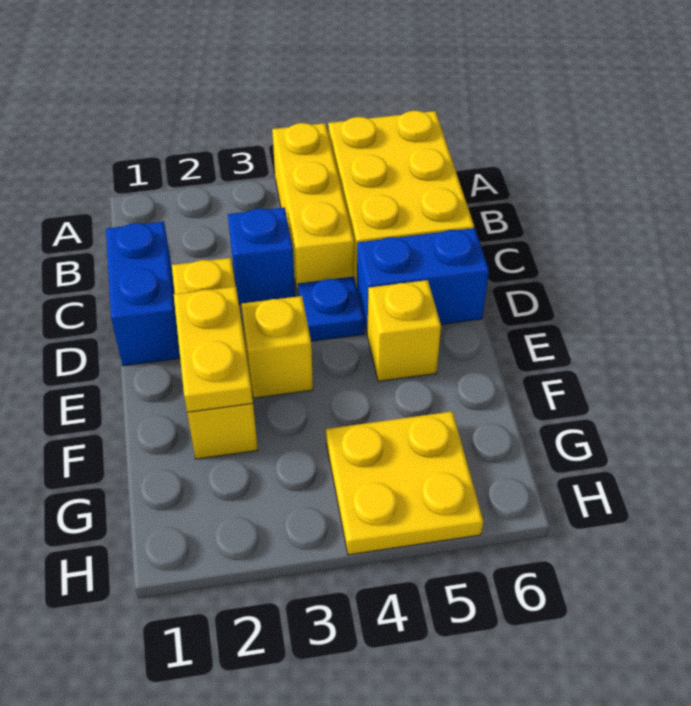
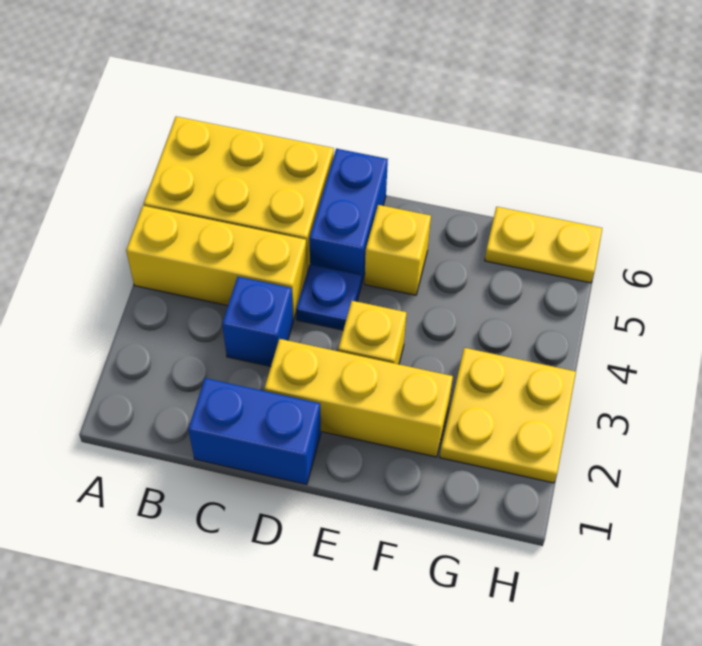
yellow plate E2:F2 level 2 -> yellow plate G6:H6 level 1
yellow plate G4:H5 level 1 -> yellow plate G2:H3 level 1

